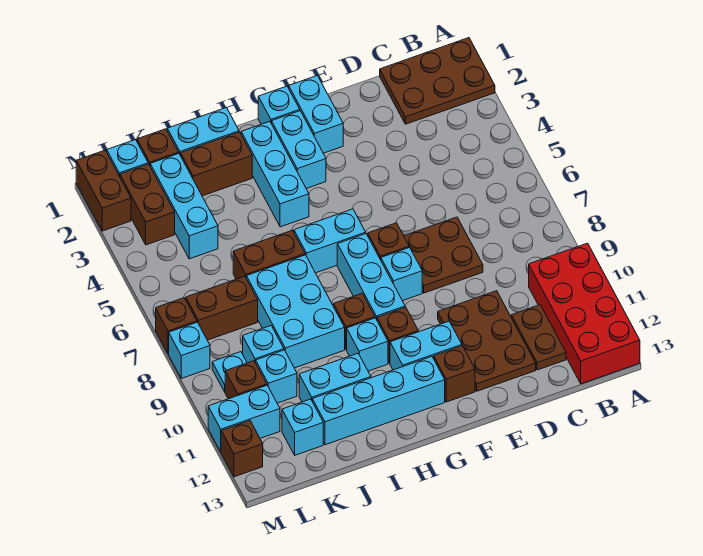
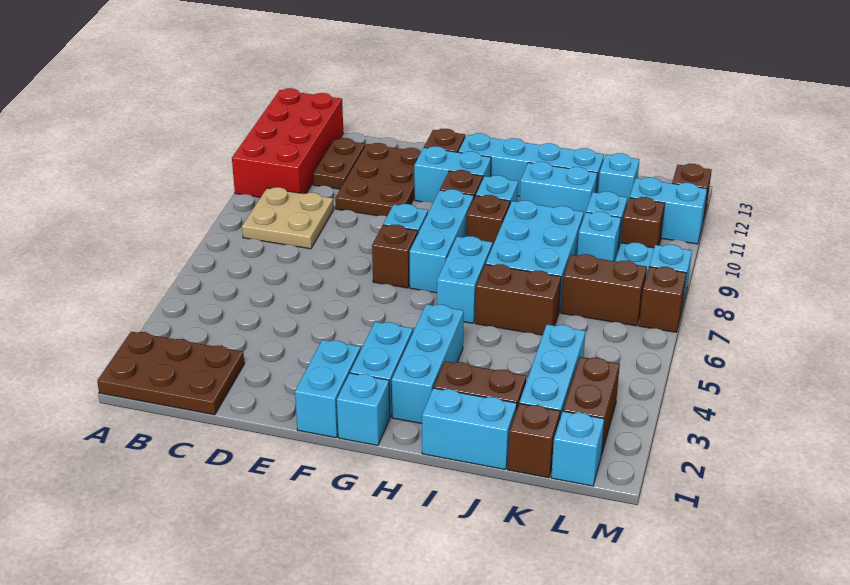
none -> tan plate B8:C9 level 1
brown plate D7:E8 level 1 -> none
cyan brick G6:H6 level 1 -> cyan brick H6:H7 level 1
brown brick M1:M2 level 1 -> none

